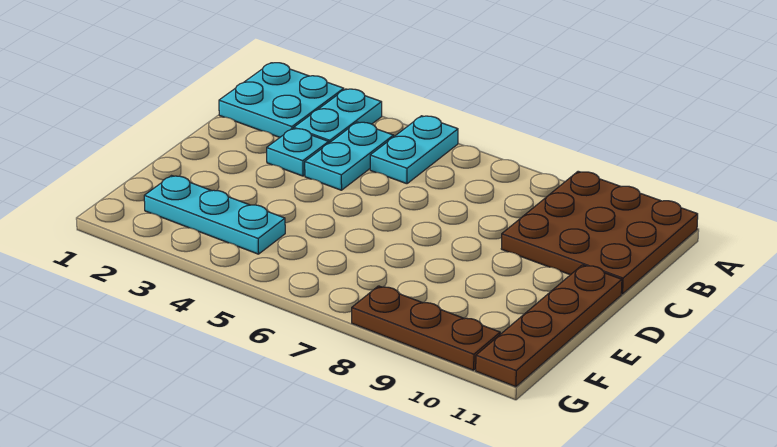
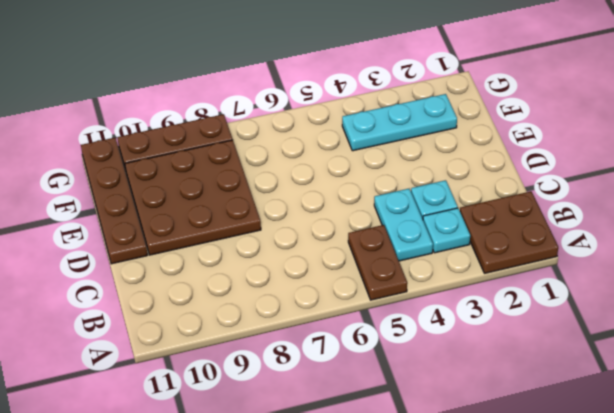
cyan plate A1:B2 level 1 -> brown plate A1:B2 level 1
cyan plate A3:B3 level 1 -> cyan plate B3 level 1
cyan plate A5:B5 level 1 -> brown plate A5:B5 level 1
brown plate A9:C11 level 1 -> brown plate D8:F10 level 1

